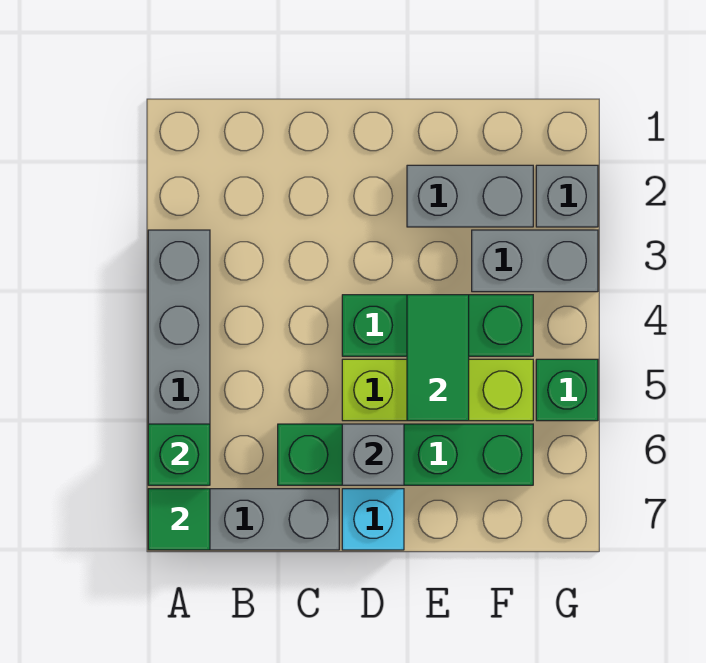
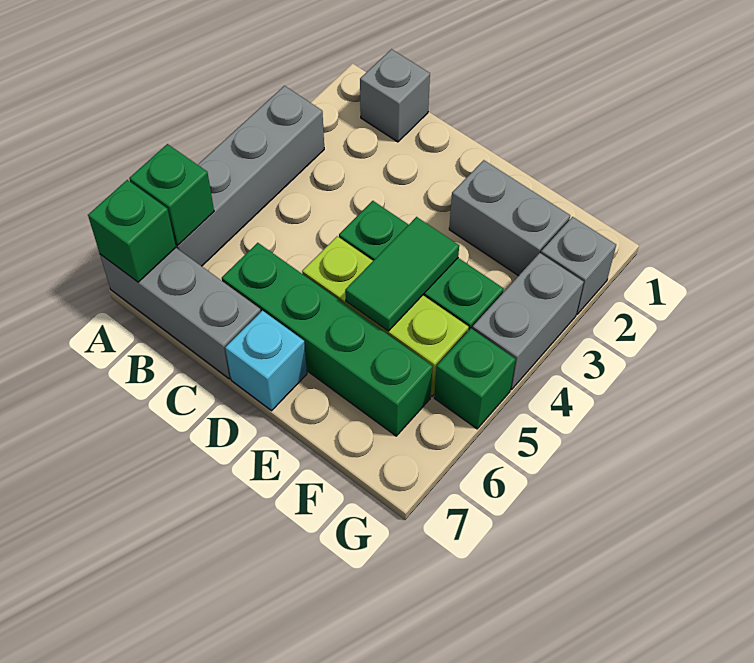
green tile A7 level 2 -> green brick A7 level 2
grey brick D6 level 2 -> grey brick B1 level 1
grey brick F3:G3 level 1 -> grey brick G3:G4 level 1

